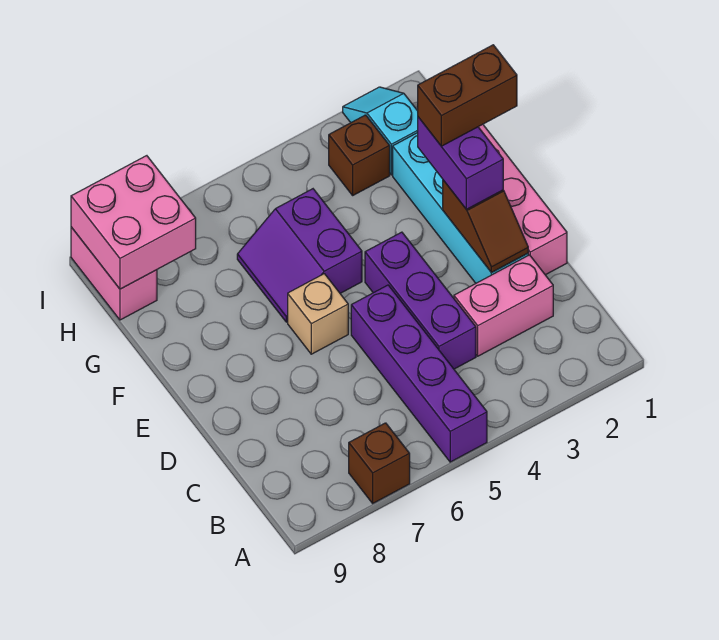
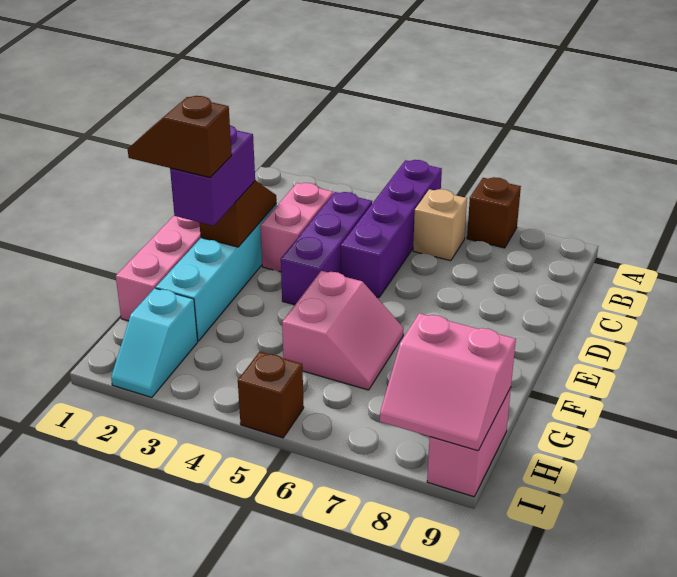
pink brick C2:C3 level 1 -> pink brick C3:D3 level 1
tan brick E6 level 1 -> tan brick B6 level 1
brown brick F1:F2 level 4 -> brown slope F1:F2 level 4 top 2
purple slope F5:G6 level 1 top 5 -> pink slope F5:G6 level 1 top 5
brown brick H3 level 1 -> brown brick I5 level 1
pink brick H8:I9 level 2 -> pink slope H8:I9 level 2 top H

